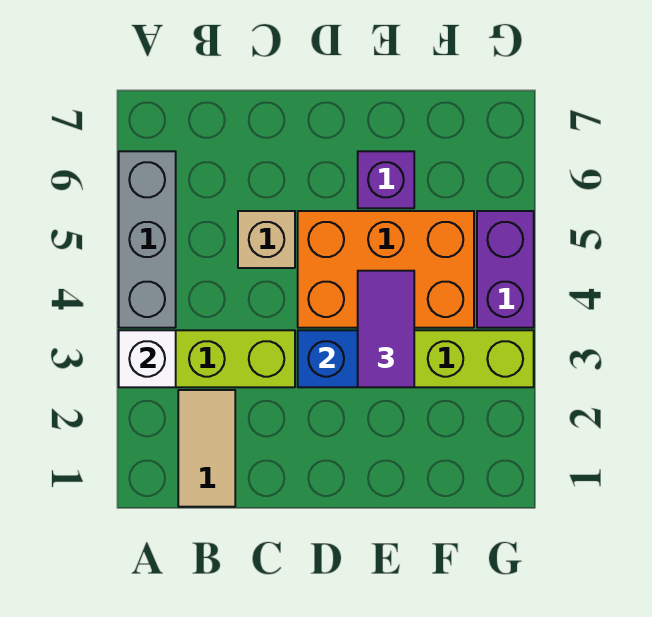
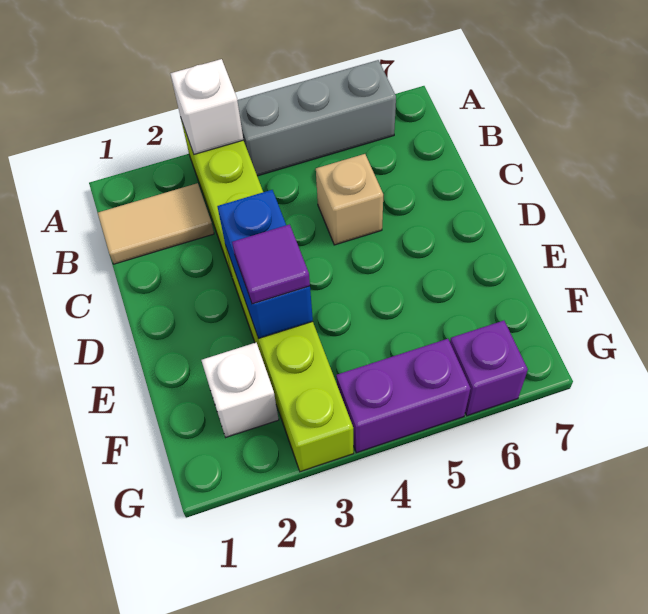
orange brick D4:F5 level 1 -> none
purple tile E3:E4 level 3 -> purple tile E3 level 3
purple brick E6 level 1 -> purple brick G6 level 1
none -> white brick F2 level 1

